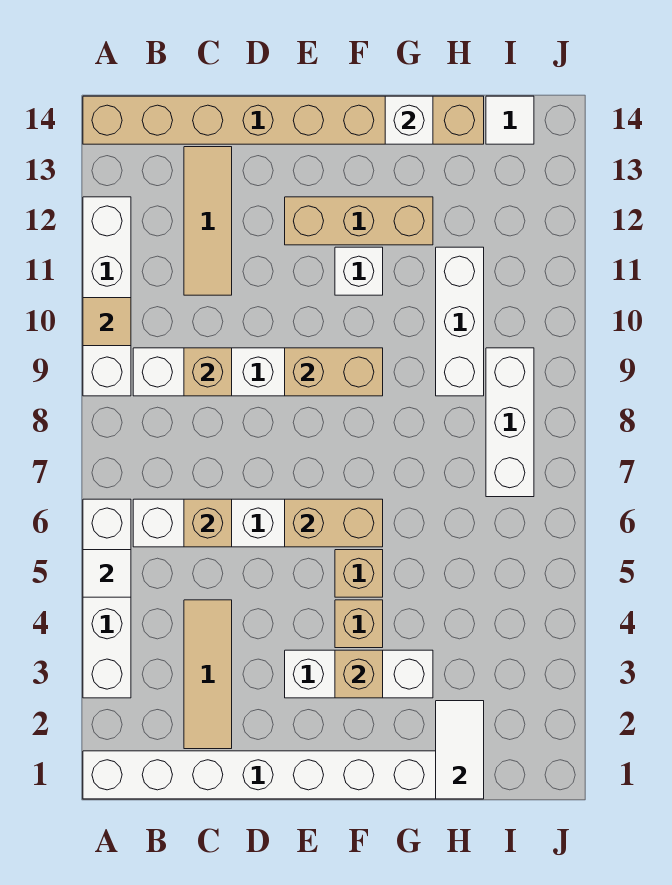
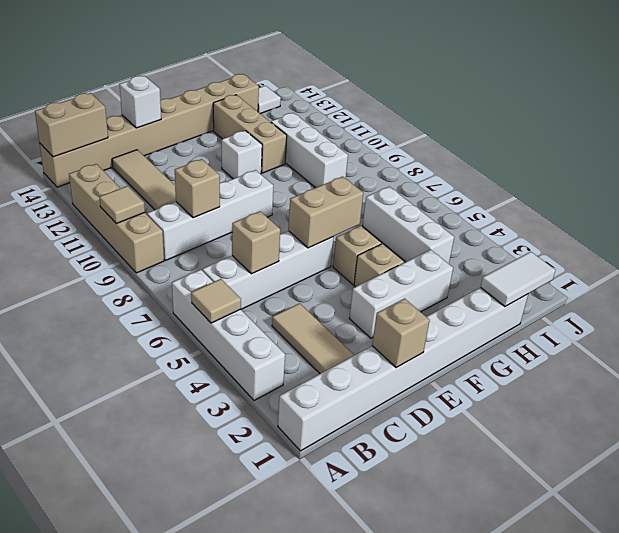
white tile A5 level 2 -> tan tile A5 level 2
white brick A9:A12 level 1 -> tan brick A9:A12 level 1
tan brick E9:F9 level 2 -> tan brick A14:B14 level 2
tan brick E12:G12 level 1 -> tan brick G11:G13 level 1
tan brick F3 level 2 -> tan brick D1 level 2
white brick G14 level 2 -> white brick D14 level 2
white tile H1:H2 level 2 -> white tile H1:I1 level 2
white brick I7:I9 level 1 -> white brick H4:H6 level 1

